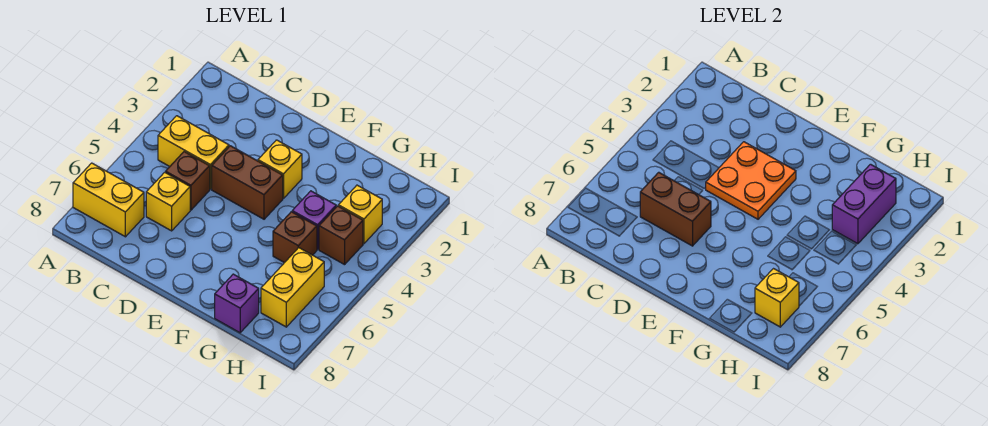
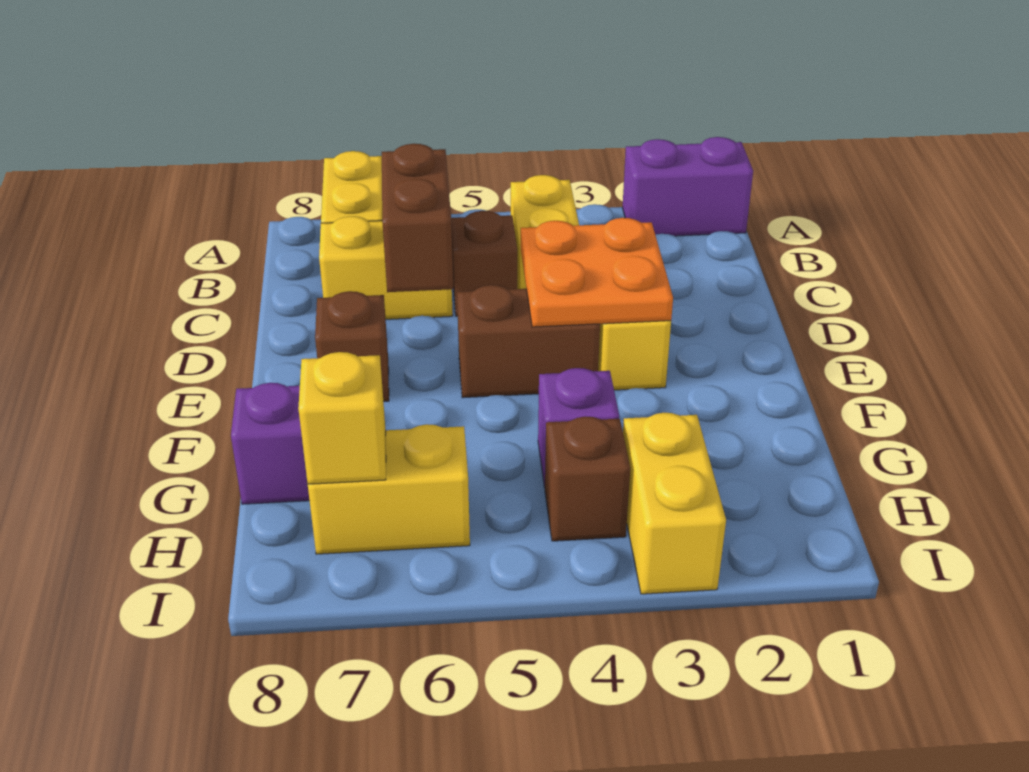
yellow brick C6 level 1 -> yellow brick C6:C7 level 1
brown brick D4:E4 level 1 -> brown brick E4:E5 level 1
brown brick G5 level 1 -> brown brick E7 level 1
purple brick H2:H3 level 2 -> purple brick A1:A2 level 1
yellow brick H3 level 1 -> yellow brick H3:I3 level 1

